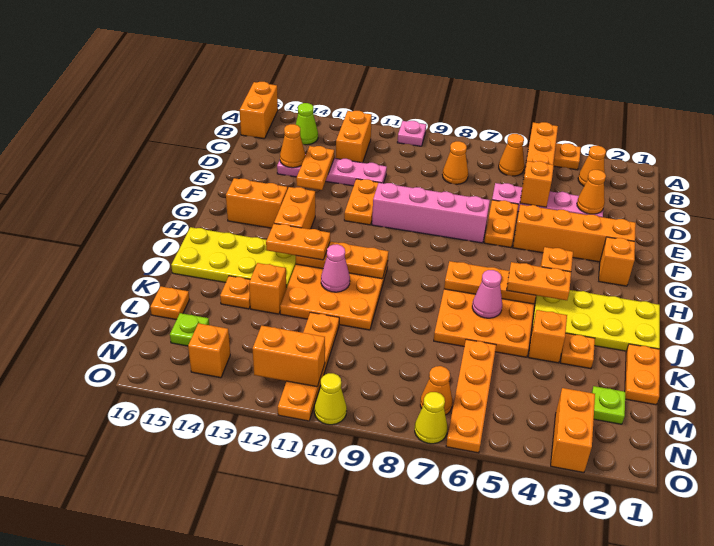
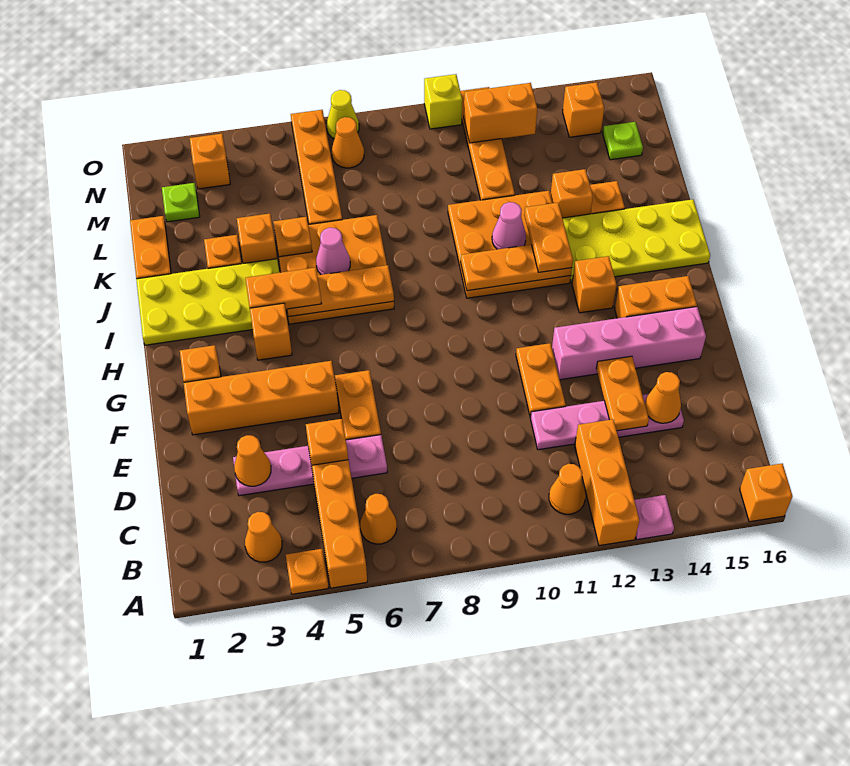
pink plate A10 level 1 -> pink plate A13 level 1
orange brick A16:B16 level 1 -> orange brick A16 level 1
orange brick B12:C12 level 1 -> orange brick A12:C12 level 1
lime cone B14 level 1 -> none
orange cone C8 level 1 -> orange cone B11 level 1
pink brick F7:F10 level 1 -> pink brick F12:F15 level 1
orange brick G13:H13 level 1 -> orange brick H13 level 1
orange plate I12:I13 level 3 -> orange plate I12:J12 level 3
orange plate L16 level 1 -> orange plate K5 level 2
orange brick N3:O3 level 1 -> orange brick N3 level 1
yellow cone O10 level 1 -> yellow brick O10 level 1

